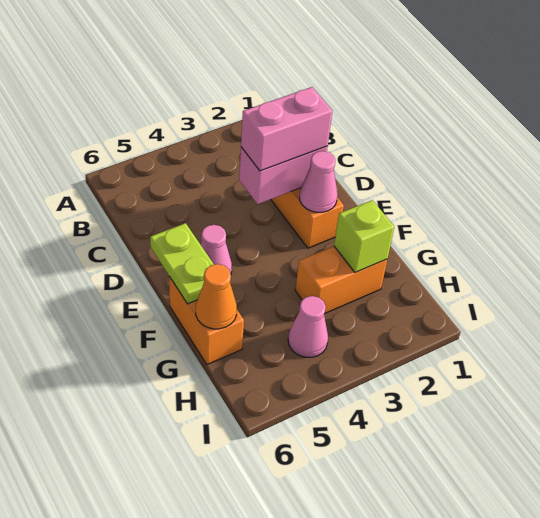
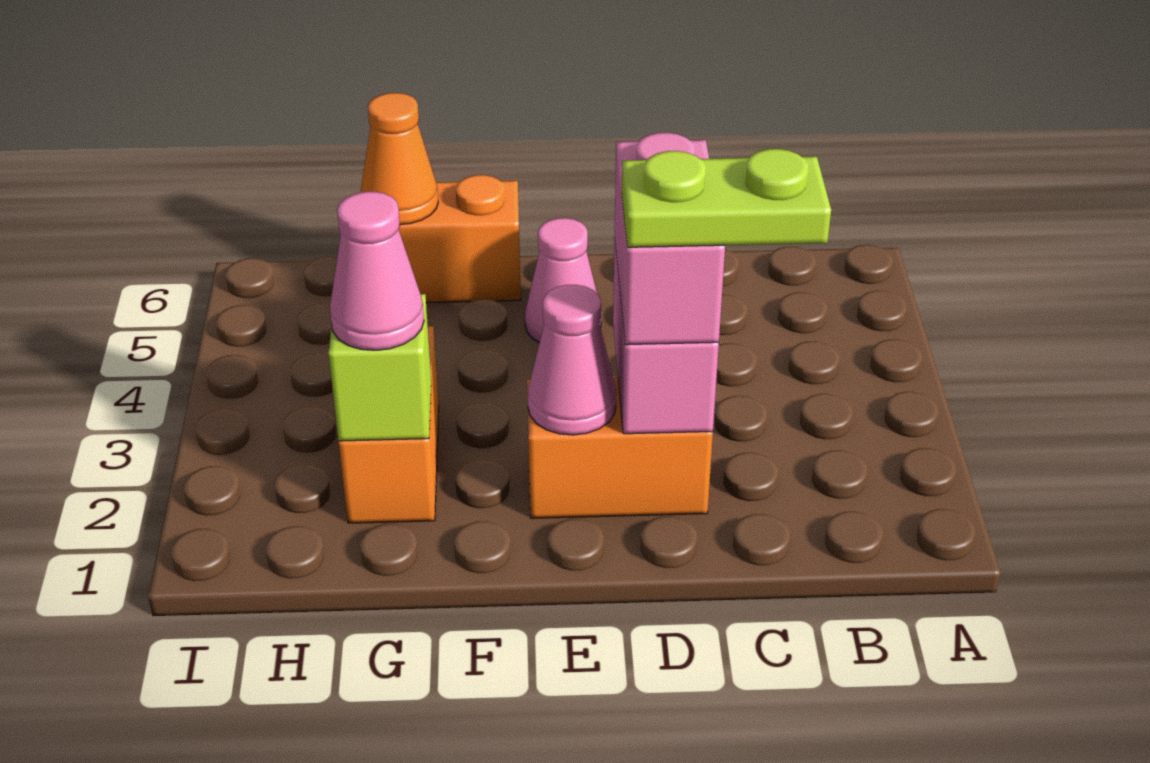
lime plate E6:F6 level 2 -> lime plate C2:D2 level 4
pink cone H4 level 1 -> pink cone G2 level 3

